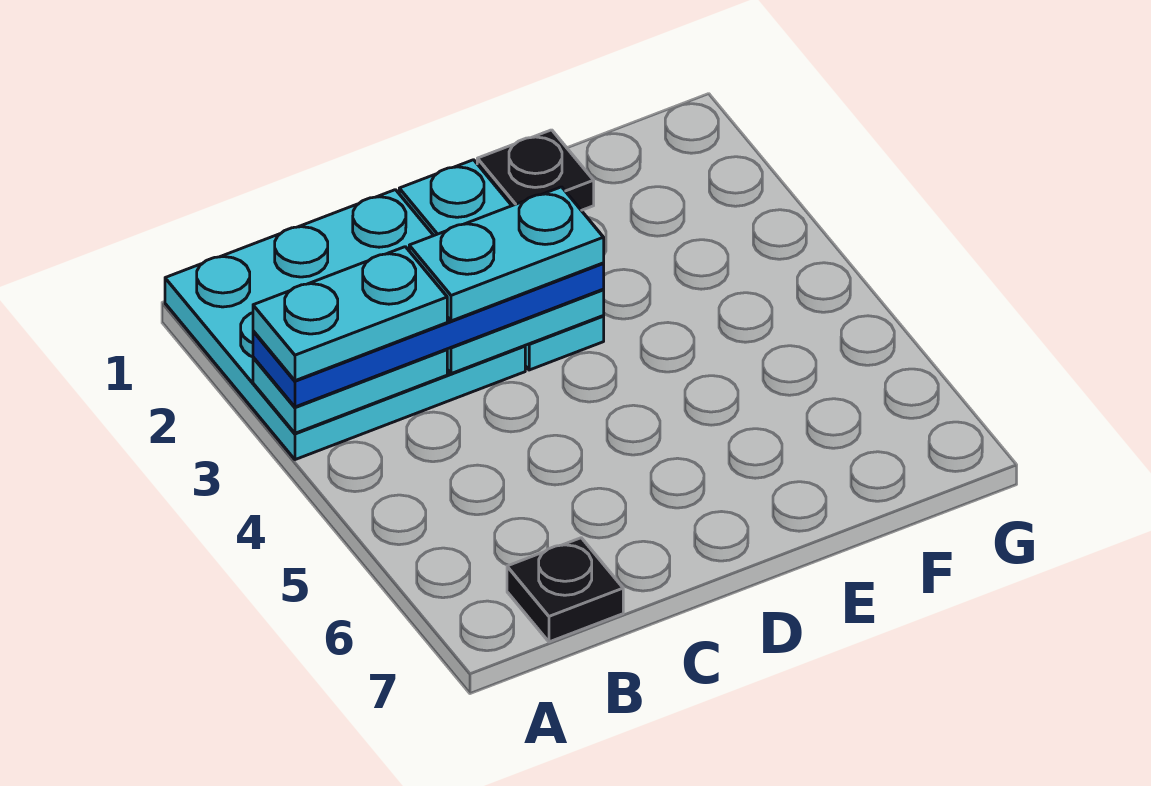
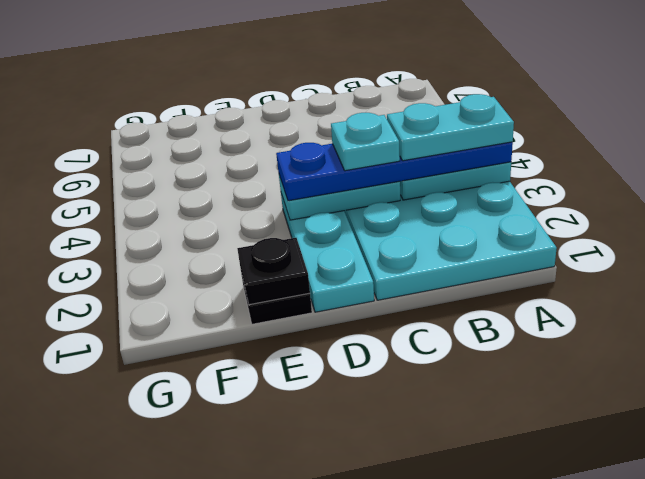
black plate B7 level 1 -> black plate E1 level 2
cyan plate C3:D3 level 4 -> cyan plate C3 level 4

